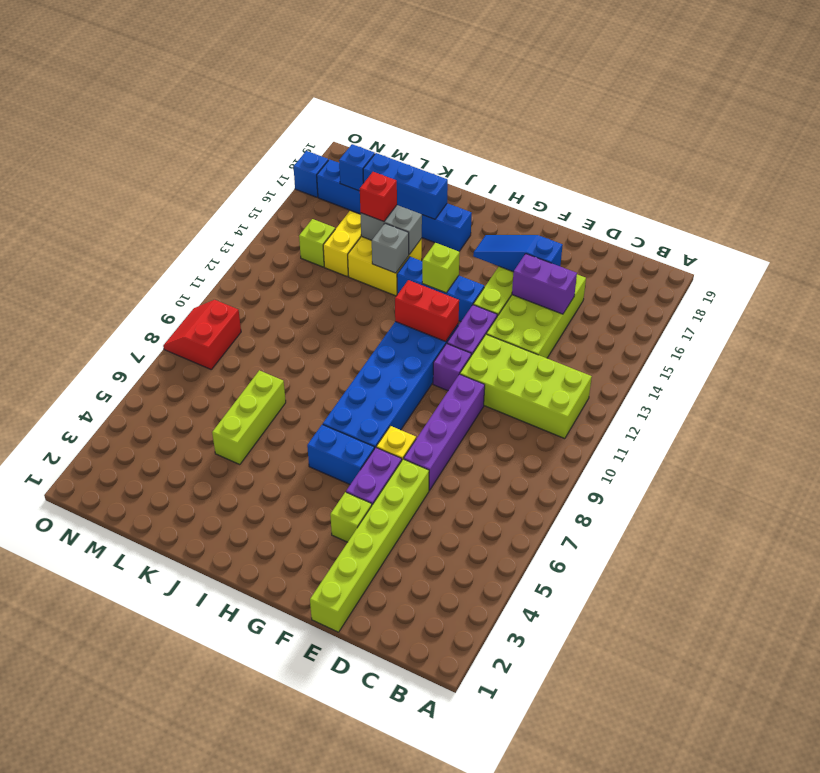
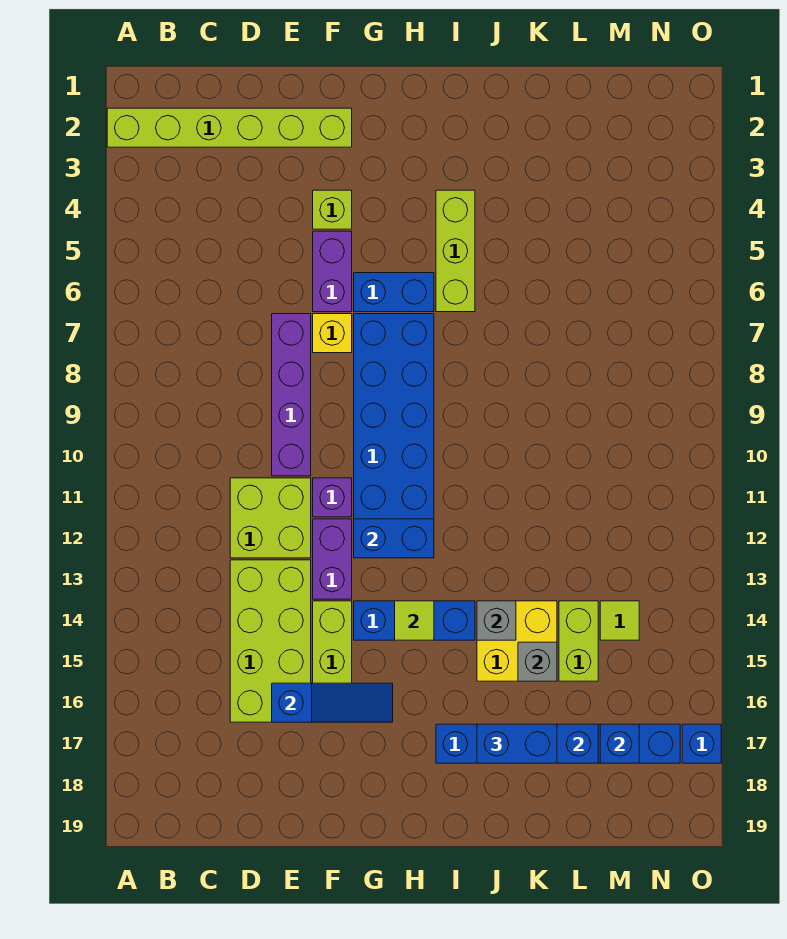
lime brick B11:E12 level 1 -> lime brick D11:E12 level 1
purple brick D15:E15 level 2 -> none
lime brick E1:E6 level 1 -> lime brick A2:F2 level 1
red brick G12:H12 level 2 -> blue brick G12:H12 level 2
lime brick H14 level 2 -> lime tile H14 level 2
grey brick J15:K15 level 2 -> grey brick K15 level 2
none -> blue brick J17:K17 level 3
lime brick K5:K7 level 1 -> lime brick I4:I6 level 1
red brick K15 level 3 -> none
yellow brick L14:L15 level 1 -> lime brick L14:L15 level 1
lime brick M14 level 1 -> lime tile M14 level 1
red slope N8:O9 level 1 top N -> none

